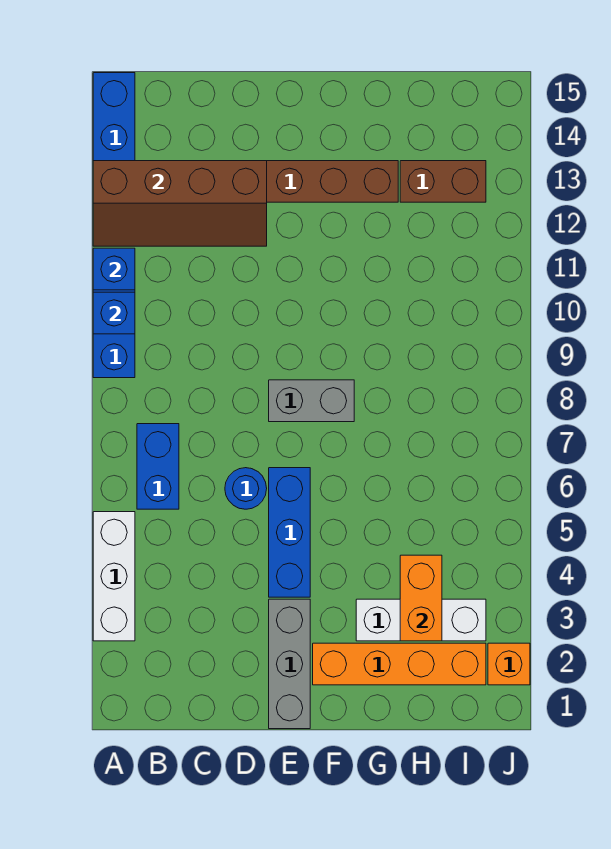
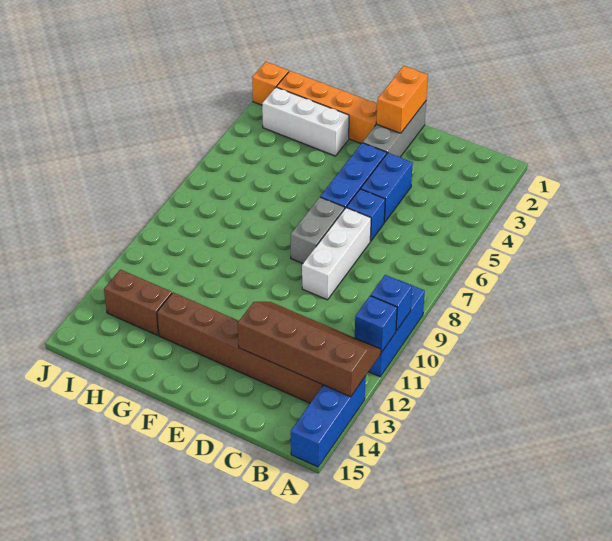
white brick A3:A5 level 1 -> white brick D7:D9 level 1
blue brick B6:B7 level 1 -> blue brick D4:D5 level 1
blue round brick D6 level 1 -> blue brick D6 level 1
grey brick E8:F8 level 1 -> grey brick E7:E8 level 1
orange brick H3:H4 level 2 -> orange brick E1:E2 level 2

